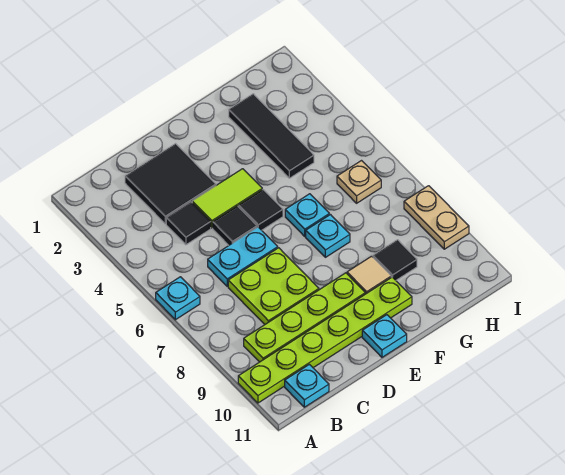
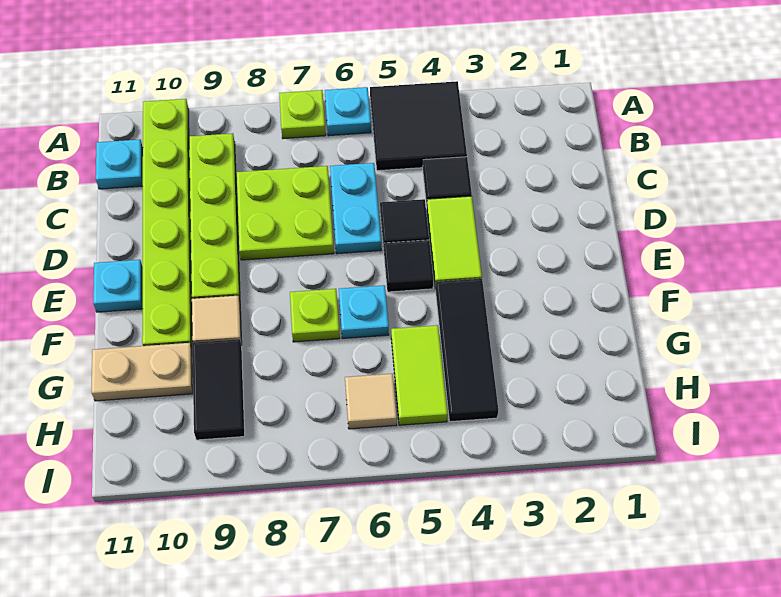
none -> lime plate A7 level 1
black tile C2:D3 level 1 -> black tile A4:B5 level 1
cyan plate F7 level 1 -> lime plate F7 level 1
black tile G2:G4 level 1 -> black tile F4:H4 level 1
none -> lime tile G5:H5 level 1
black tile G9 level 1 -> black tile G9:H9 level 1
tan plate H6 level 1 -> tan tile H6 level 1
tan plate I8:I9 level 1 -> tan plate G10:G11 level 1

